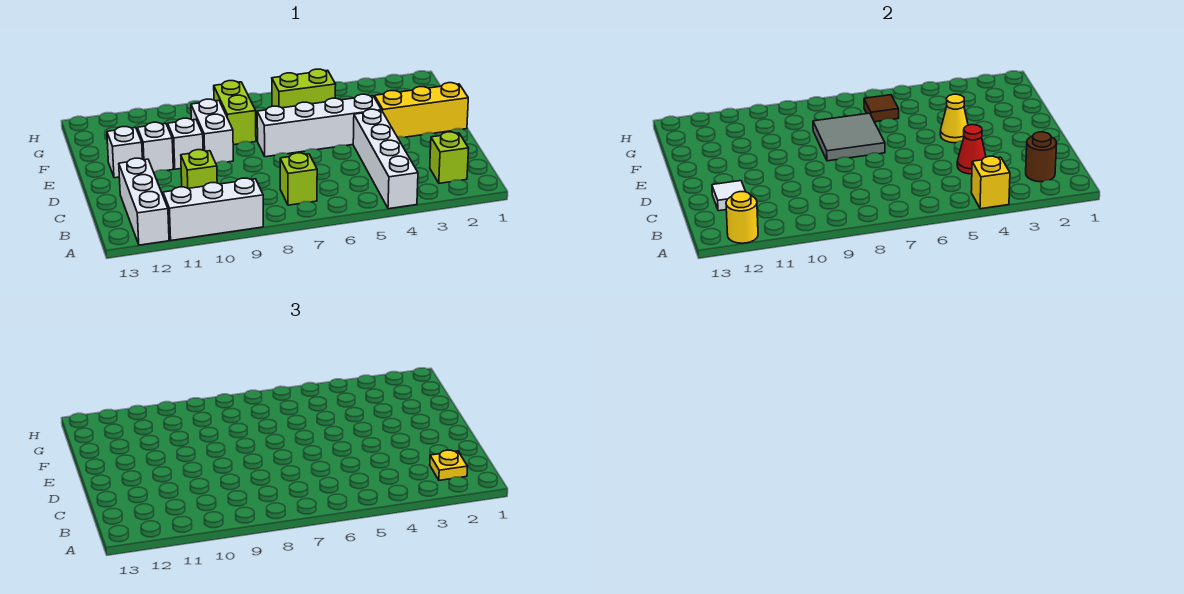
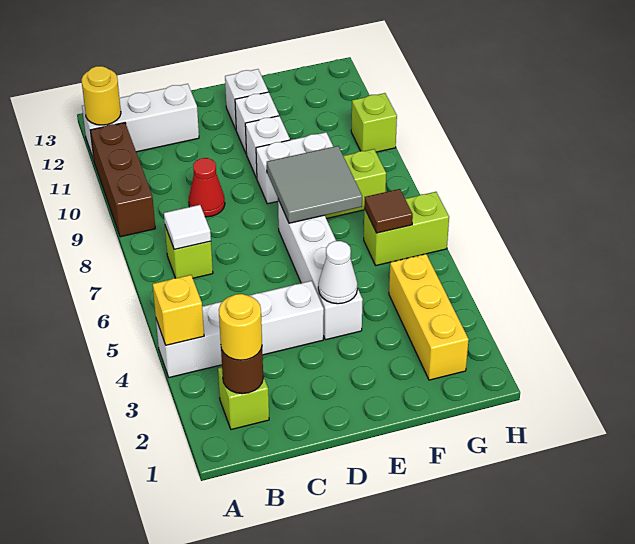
white brick A9:A11 level 1 -> brown brick A9:A11 level 1
yellow plate B2 level 3 -> yellow round brick B2 level 3
red cone C4 level 2 -> red cone C9 level 1
lime brick C10 level 1 -> lime brick H10 level 1
white tile C12 level 2 -> white tile B7 level 2
yellow brick E1:E3 level 1 -> yellow brick G2:G4 level 1
yellow cone E4 level 2 -> white cone E4 level 2
lime brick G5:G6 level 1 -> lime brick G6:H6 level 1

